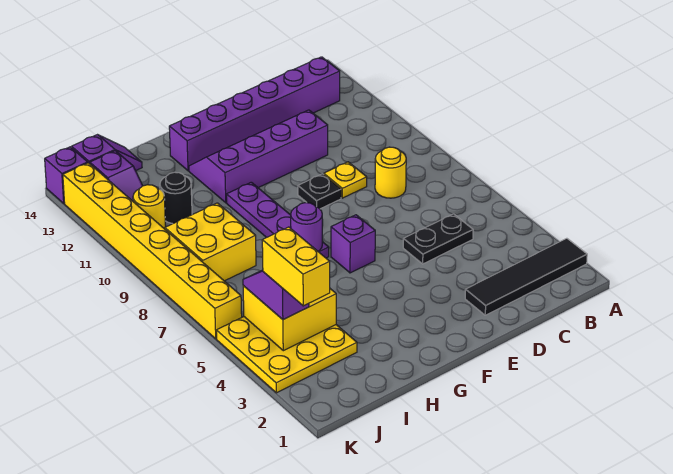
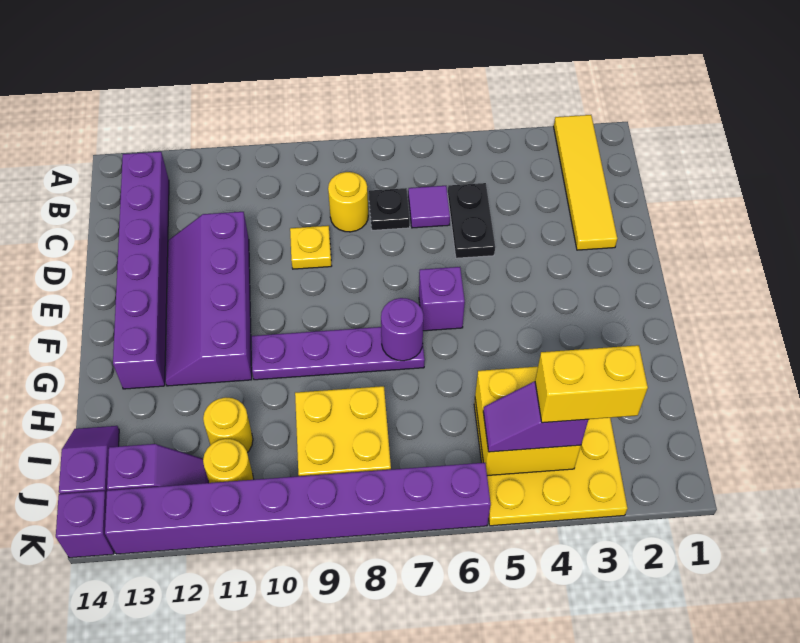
black tile A2:D2 level 1 -> yellow tile A2:D2 level 1
none -> purple tile C6 level 1
black plate E9 level 1 -> black plate C7 level 1
black round brick I11 level 1 -> yellow round brick I11 level 1
yellow brick K6:K13 level 1 -> purple brick K6:K13 level 1

